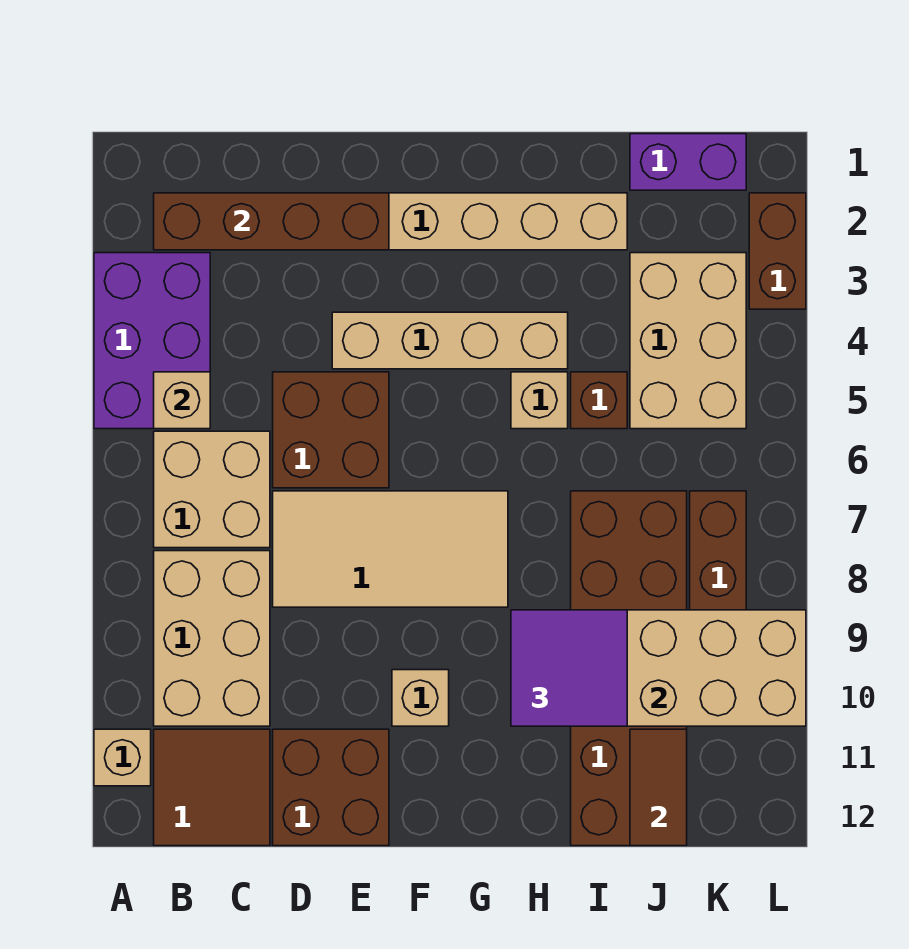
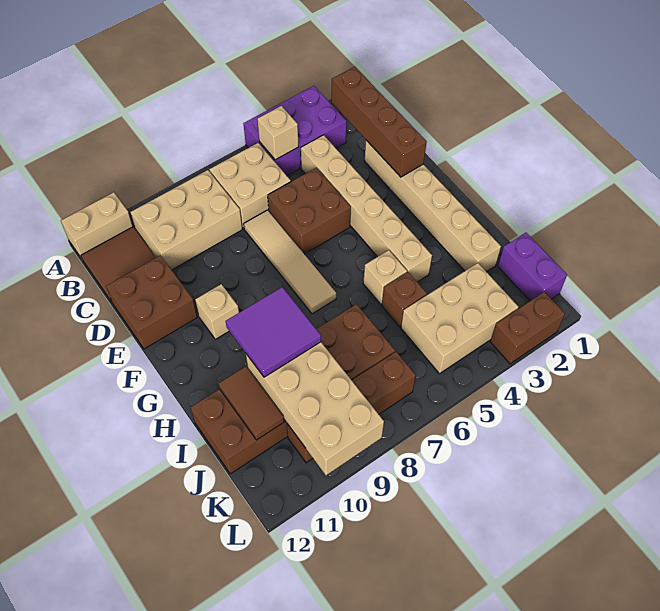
tan brick A11 level 1 -> tan brick A11:A12 level 1
tan tile D7:G8 level 1 -> tan tile D7:G7 level 1
tan brick E4:H4 level 1 -> tan brick C4:H4 level 1
brown tile J11:J12 level 2 -> brown tile I11:J11 level 2

